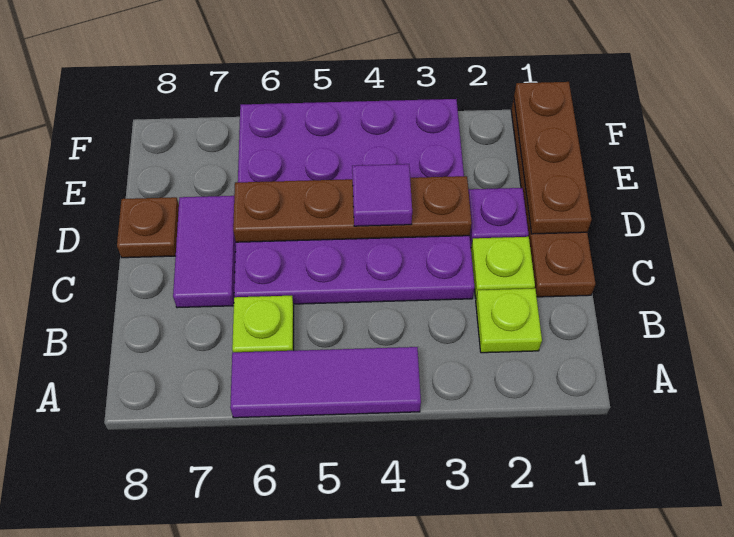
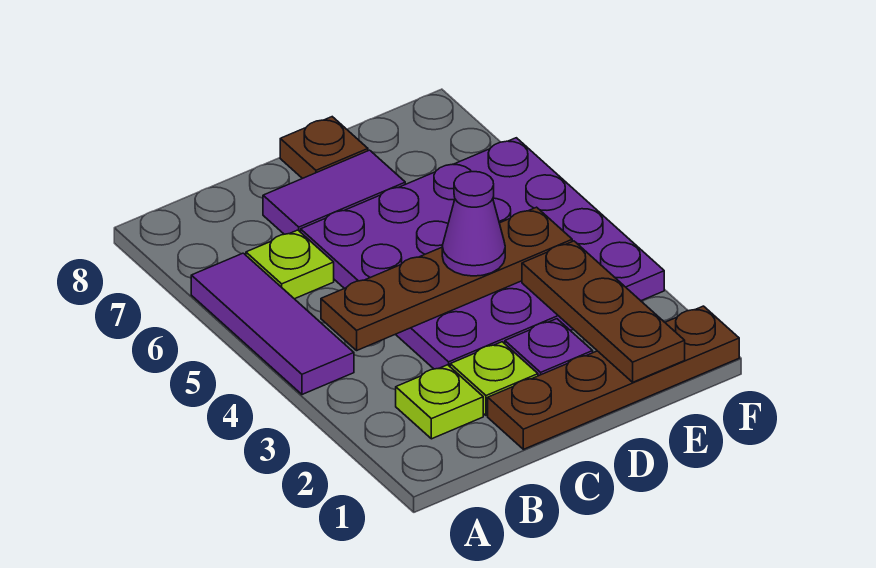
brown plate D1:F1 level 2 -> brown plate E1:E3 level 2
brown plate D3:D6 level 2 -> brown plate B4:E4 level 2
purple tile D4 level 3 -> purple cone D4 level 3

